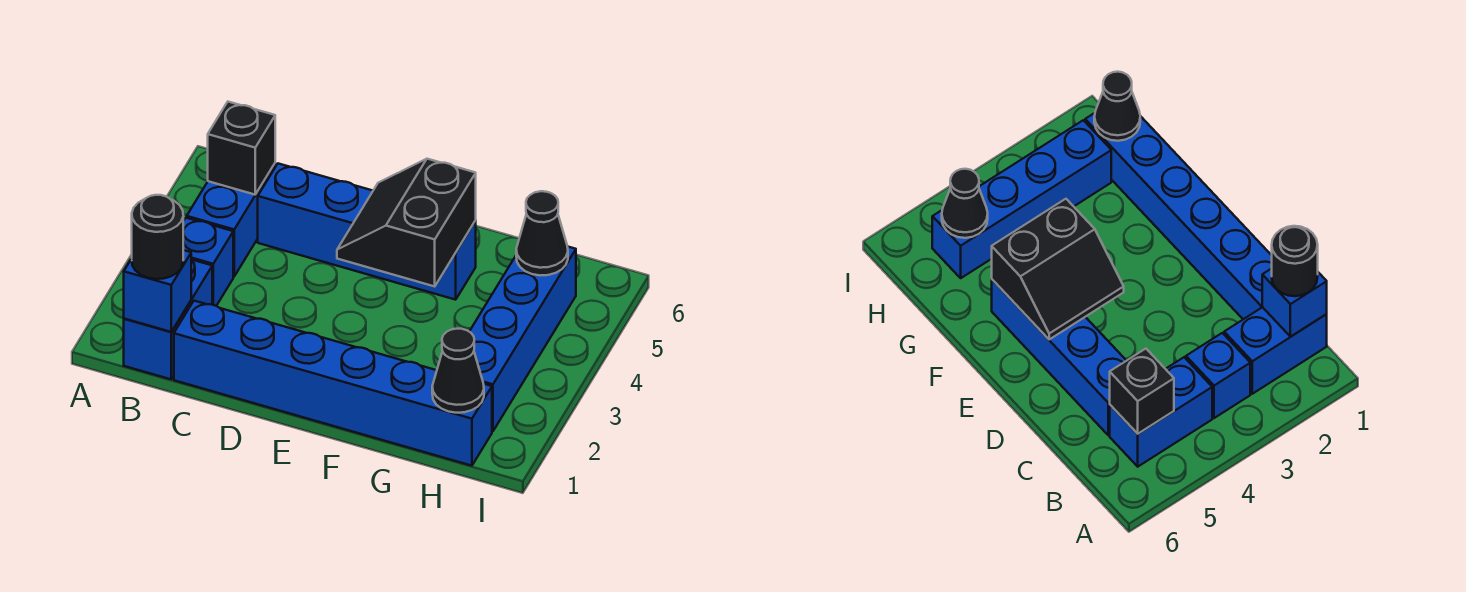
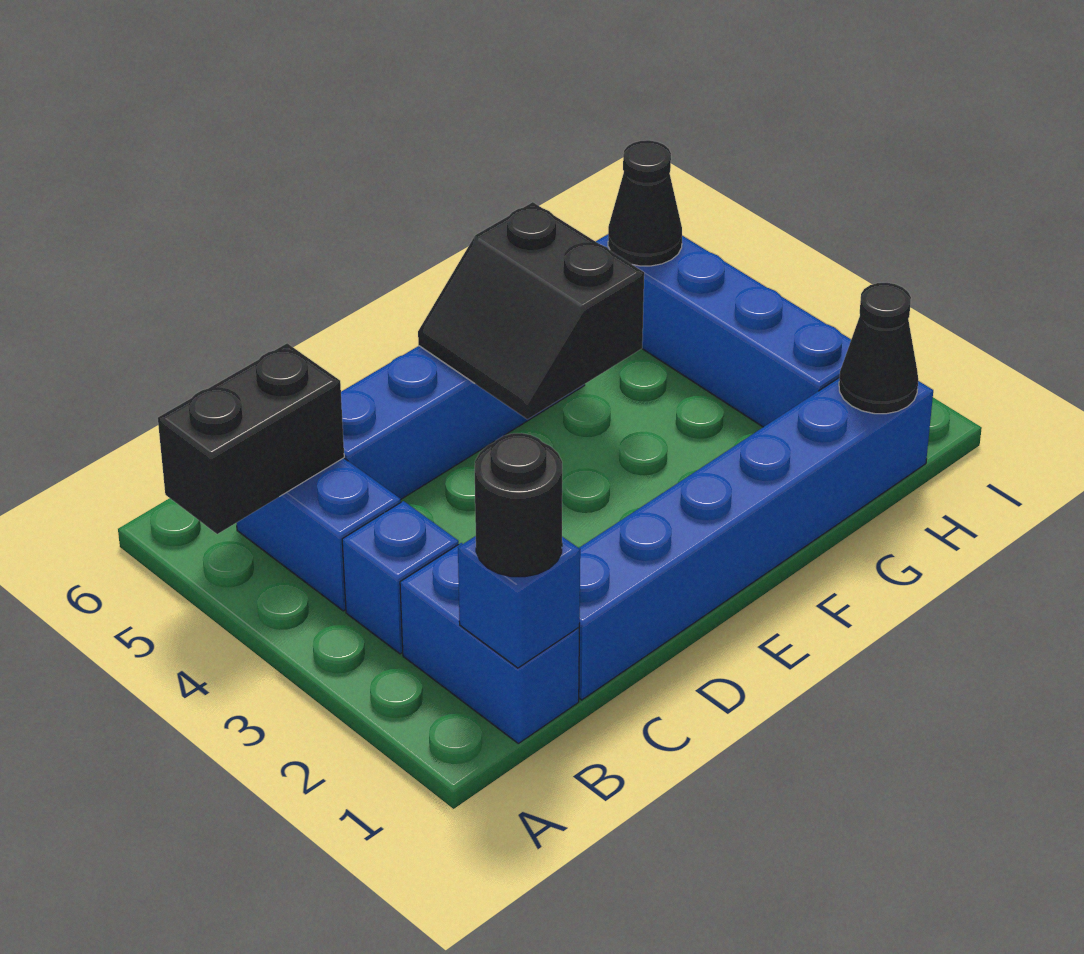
black brick B5 level 2 -> black brick A5:B5 level 2

